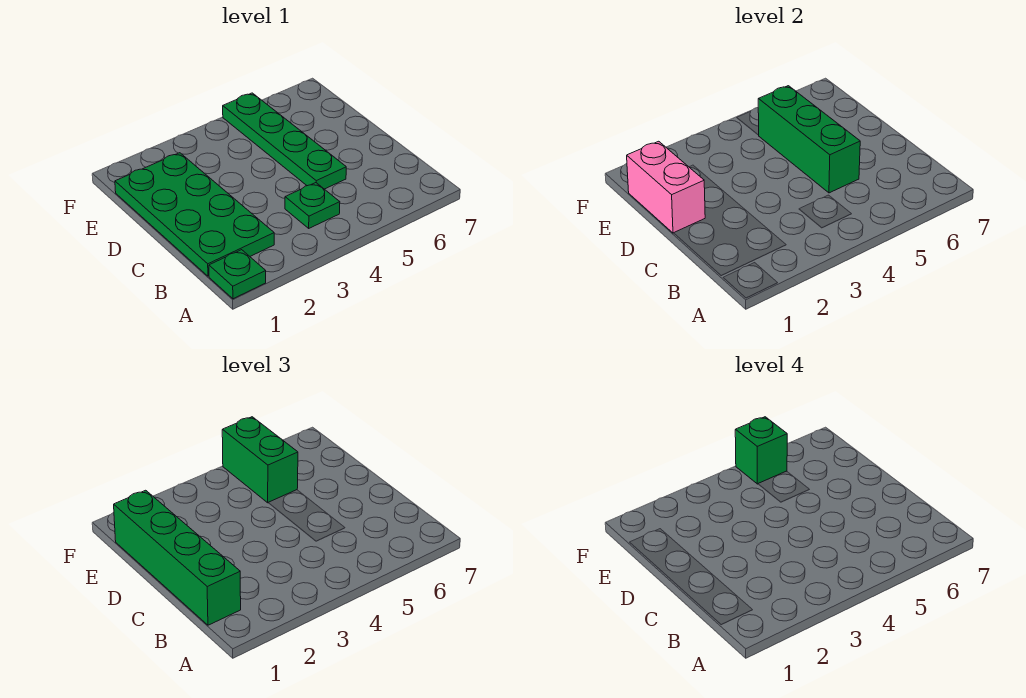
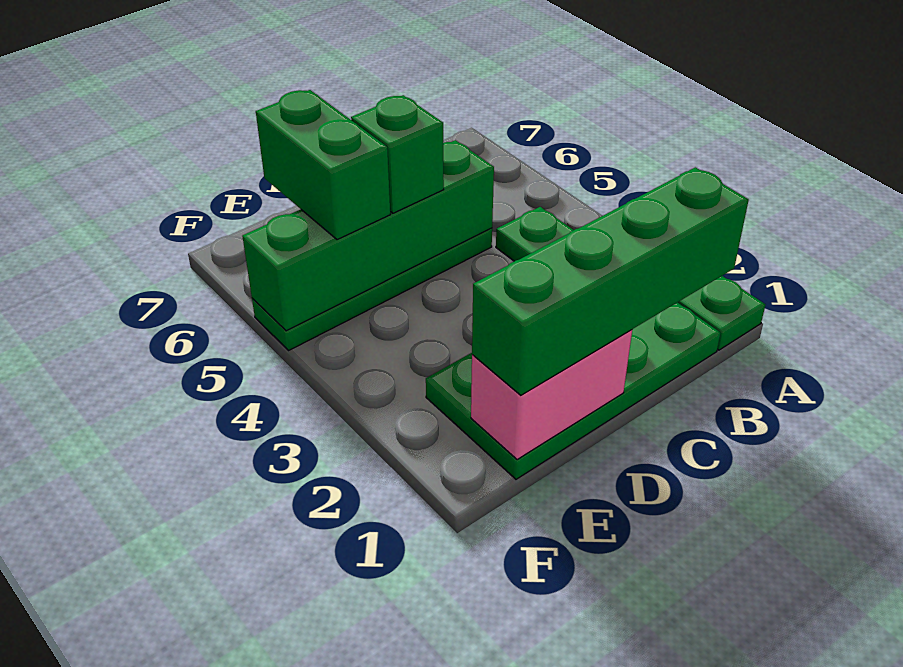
green brick C5:E5 level 2 -> green brick C5:F5 level 2
green brick E5:F5 level 3 -> green brick E5:E6 level 3
green brick F5 level 4 -> green brick D5 level 3

